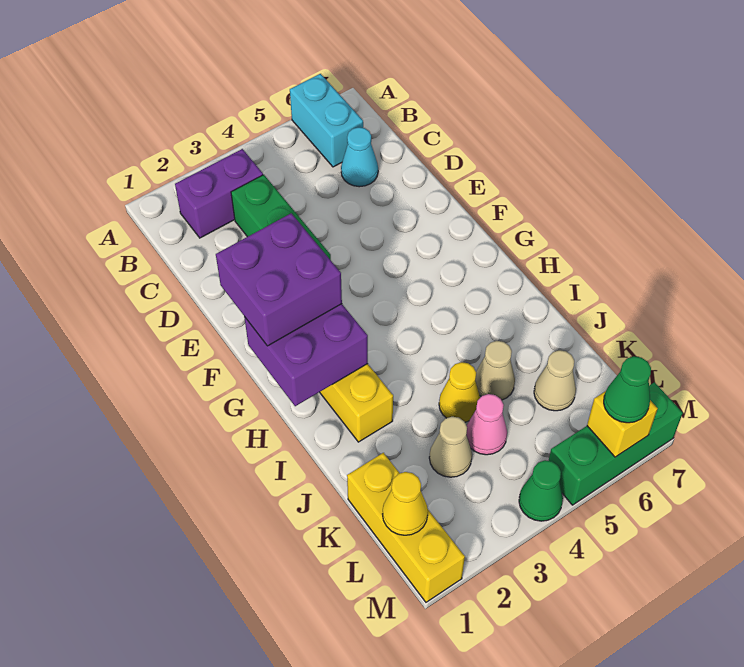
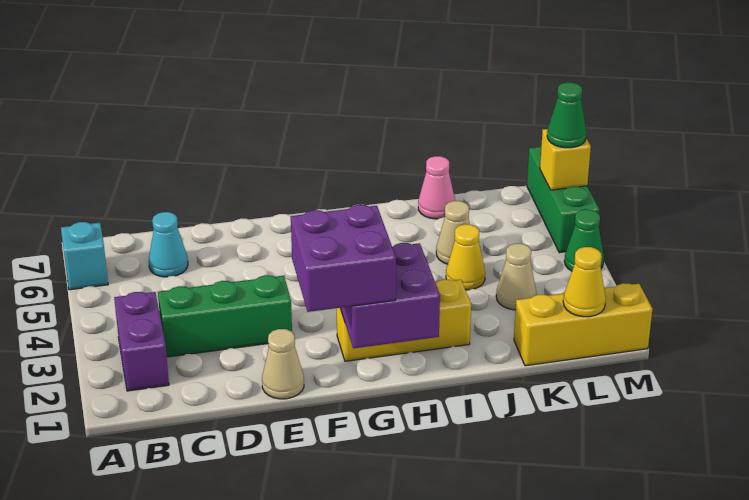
cyan brick A6:B6 level 1 -> cyan brick A6 level 1
pink cone K4 level 1 -> pink cone J7 level 1
tan cone K6 level 1 -> tan cone E1 level 1

